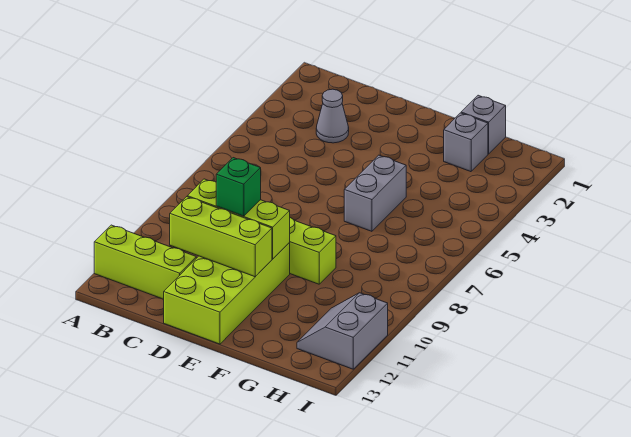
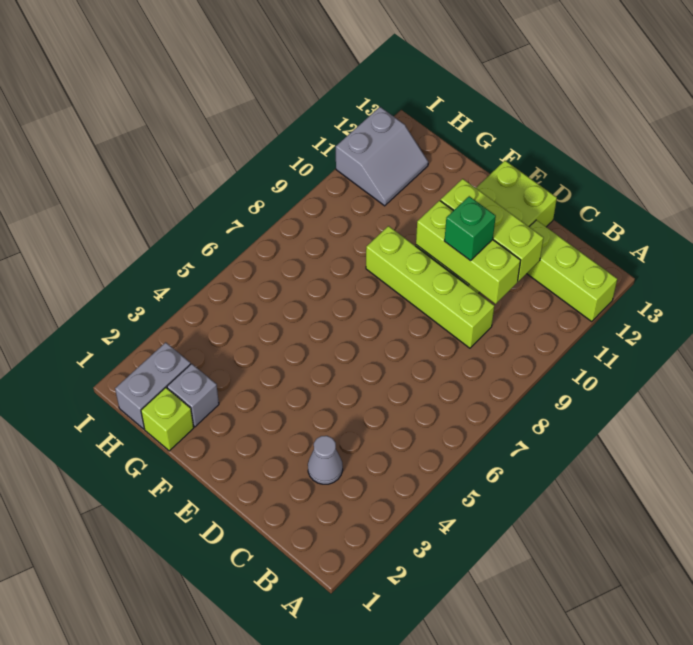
grey brick F5:F6 level 1 -> grey brick H1:H2 level 1
grey brick G1 level 1 -> lime brick G1 level 1

